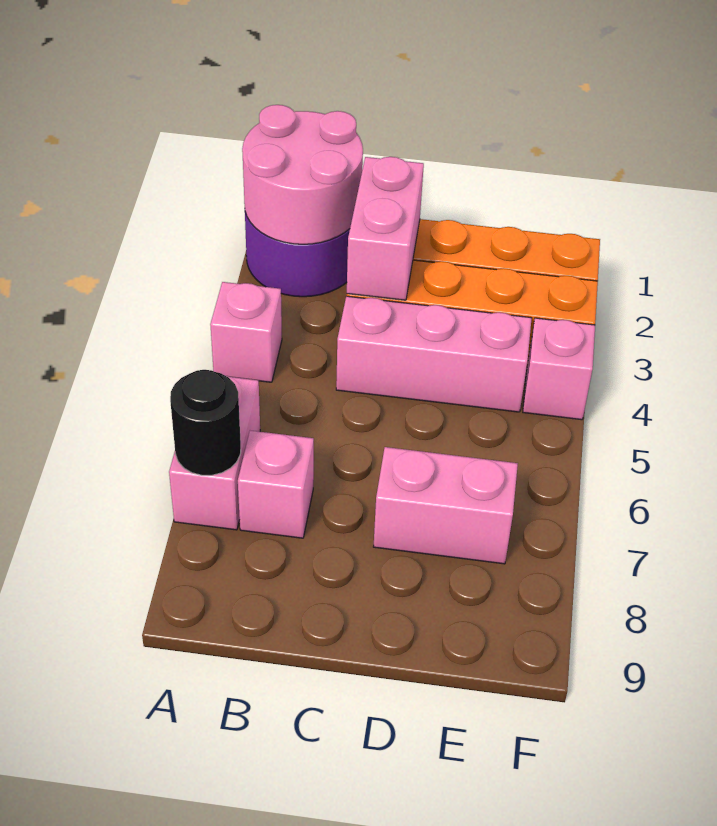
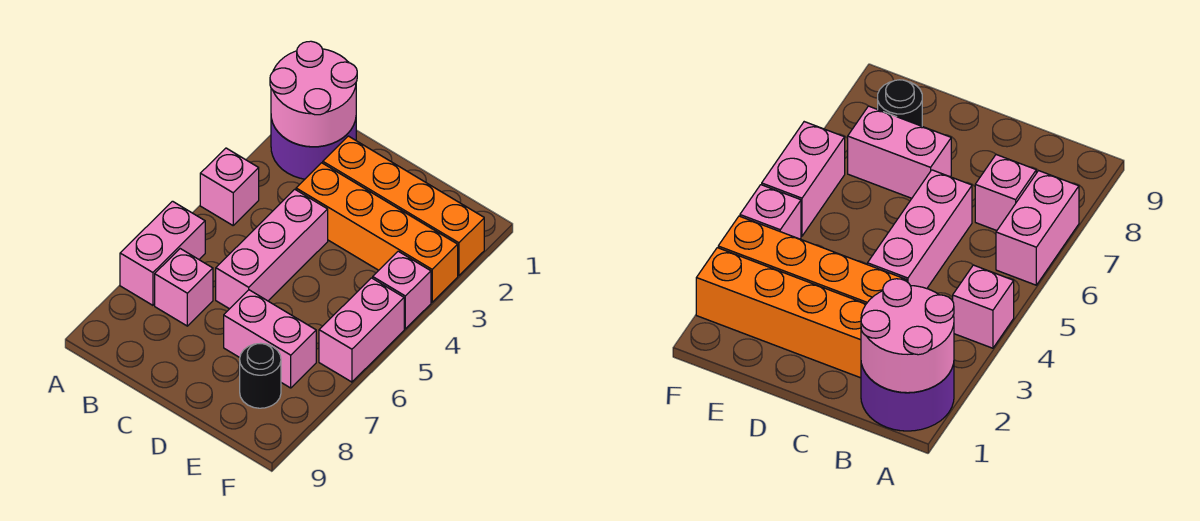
black round brick A7 level 2 -> black round brick E8 level 1
pink brick C2:C3 level 2 -> pink brick F5:F6 level 1
pink brick C4:E4 level 1 -> pink brick C4:C6 level 1

